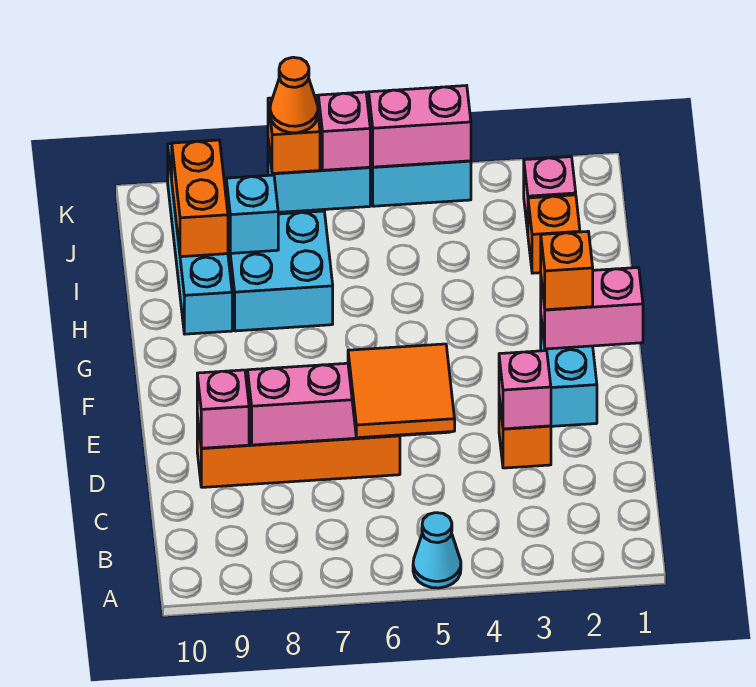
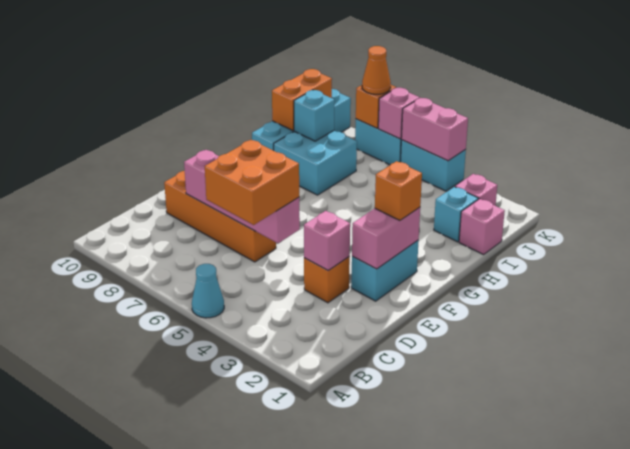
orange tile C5:D6 level 3 -> orange brick C5:D6 level 3
pink brick D9 level 2 -> pink brick I1 level 1
pink brick F1:F2 level 2 -> pink brick E2:F2 level 2
orange brick I2 level 1 -> cyan brick I2 level 1

